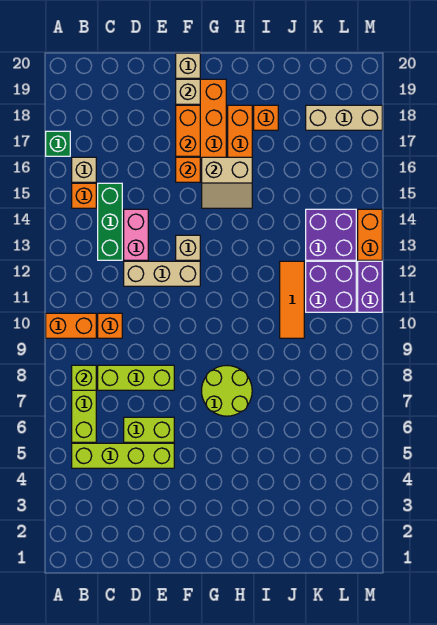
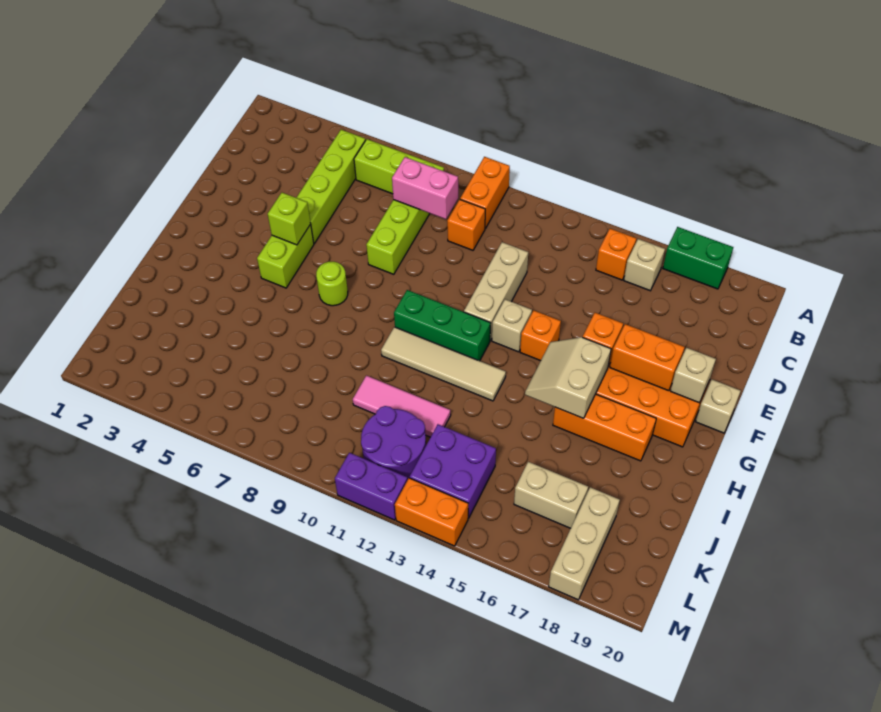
green brick A17 level 1 -> green brick A17:A18 level 1
lime brick B8 level 2 -> lime brick F5 level 2
green brick C13:C15 level 1 -> green brick G10:G12 level 1
lime brick D6:E6 level 1 -> lime brick F5:G5 level 1
pink brick D13:D14 level 1 -> pink brick C8:C9 level 2
lime round brick G7:H8 level 1 -> lime round brick G7 level 1
none -> tan tile H10:H13 level 1
orange brick I18 level 1 -> orange brick F14 level 1
orange tile J10:J12 level 1 -> pink tile J10:J12 level 1
purple brick K11:L12 level 1 -> purple round brick K11:L12 level 1
none -> tan brick K16:K17 level 1

